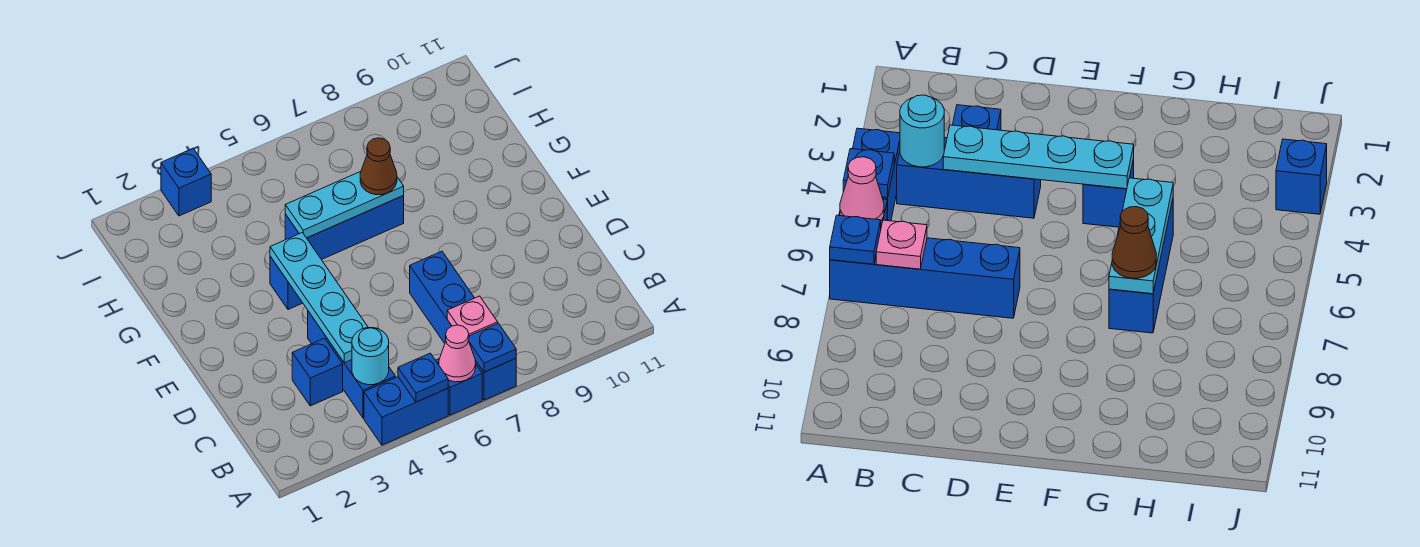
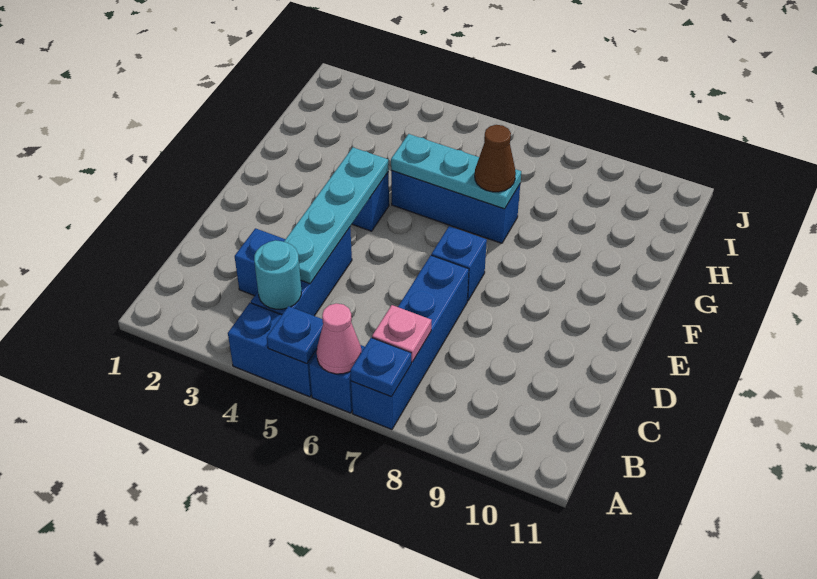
blue brick J3 level 1 -> blue brick E7 level 1

